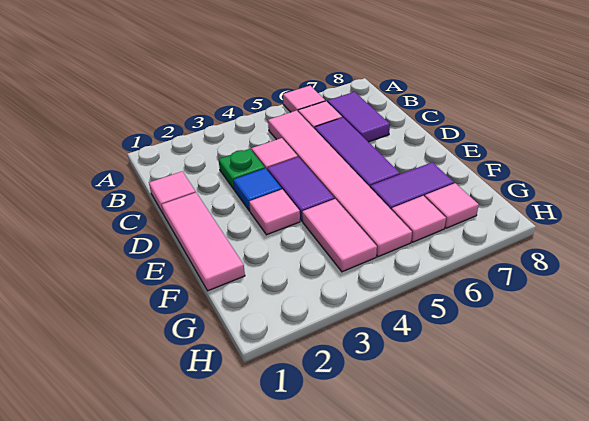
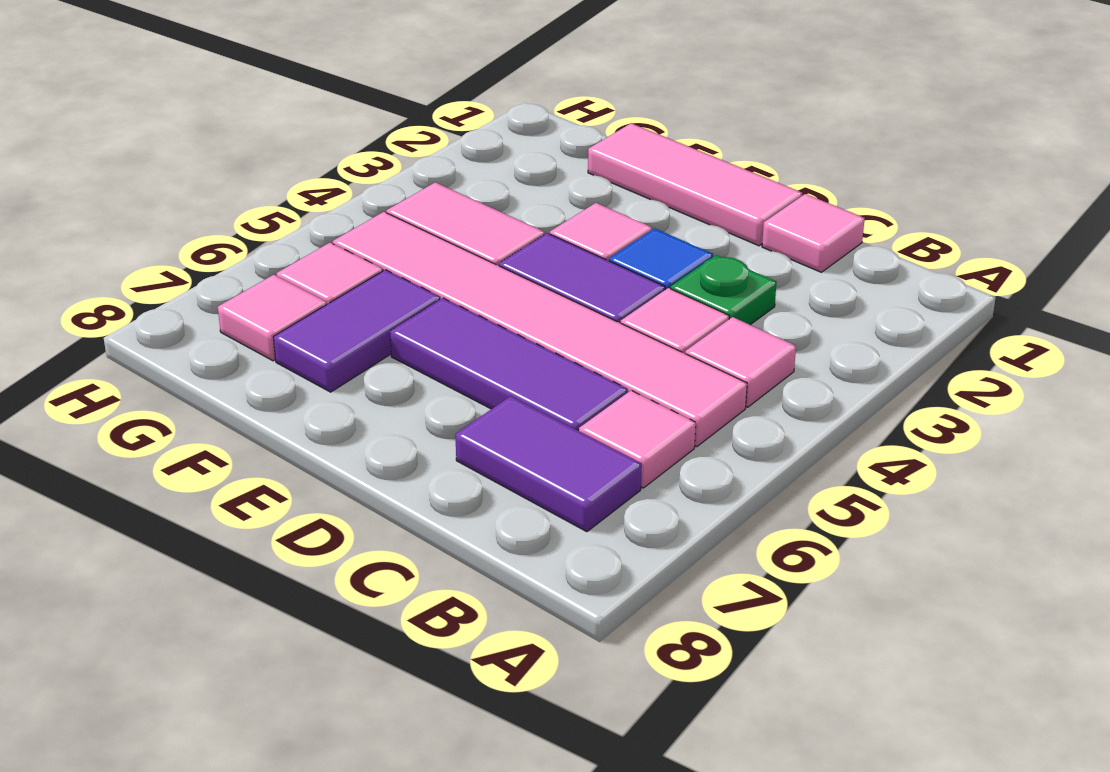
pink tile A6 level 1 -> pink tile B4 level 1

